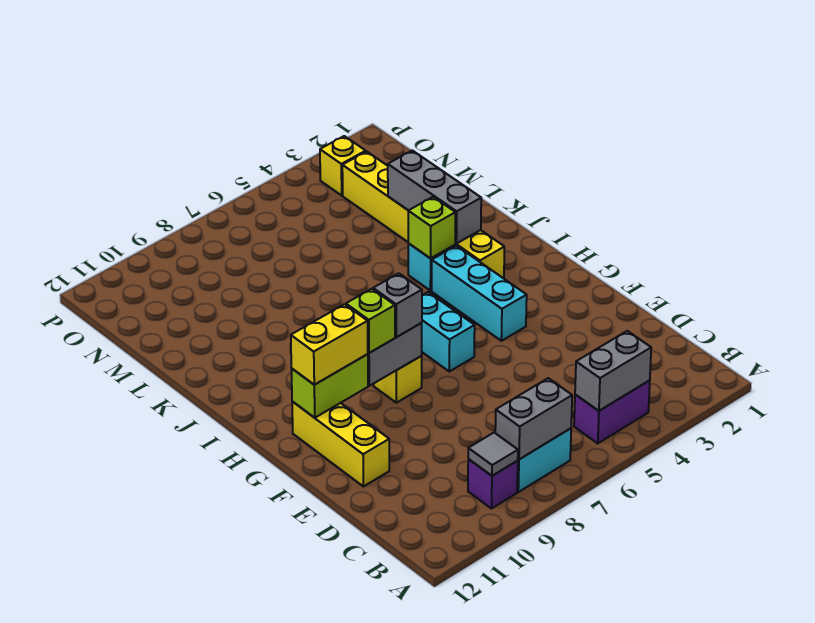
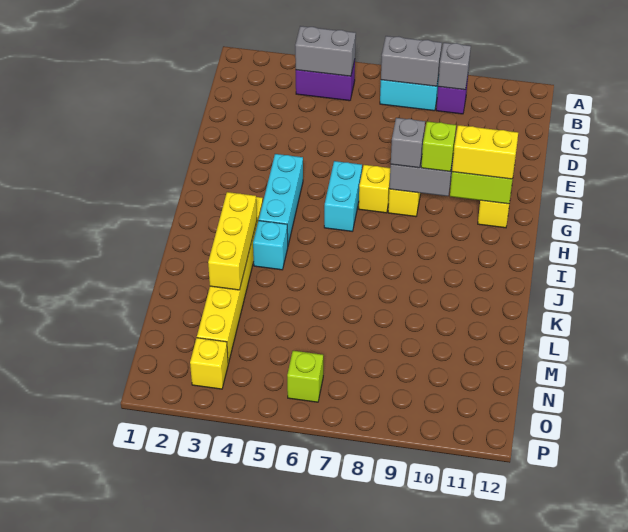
grey tile B9 level 2 -> grey brick B9 level 2
none -> yellow brick G7 level 1
grey brick J3:L3 level 2 -> yellow brick J3:L3 level 2
lime brick J4 level 2 -> lime brick O6 level 1

